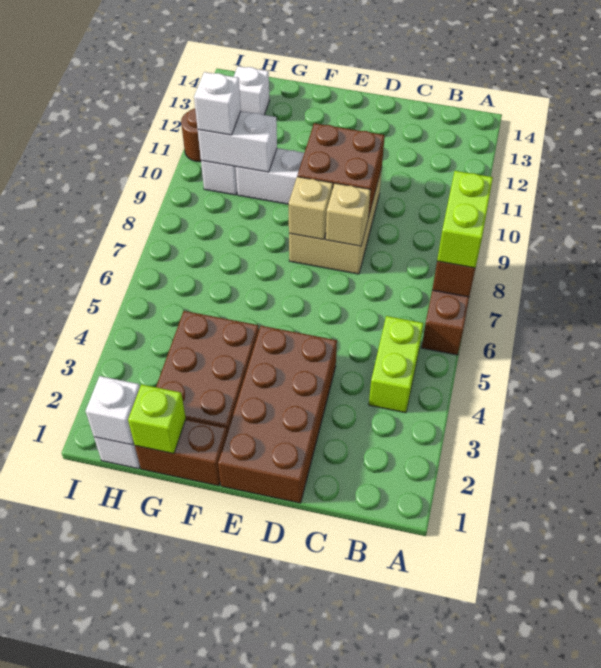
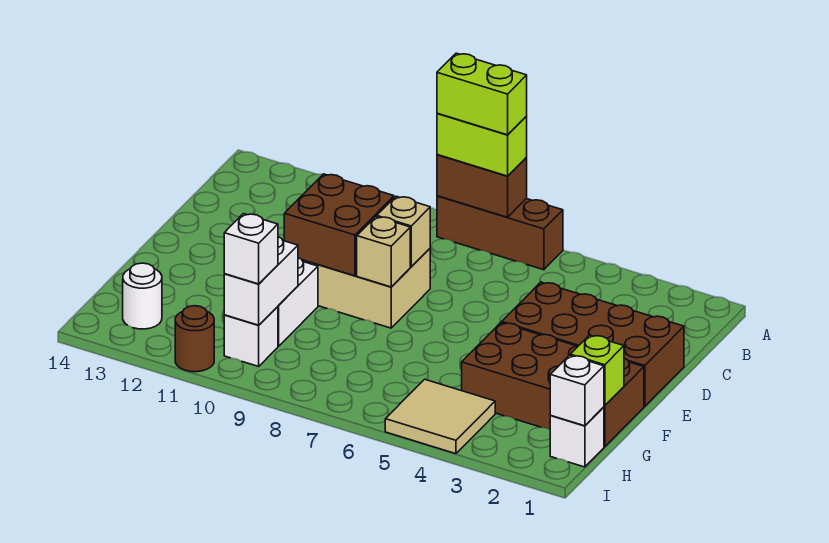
lime brick B4:B5 level 1 -> lime brick A7:A8 level 4
none -> tan tile H4:I5 level 1
white brick H13 level 1 -> white round brick H13 level 1

